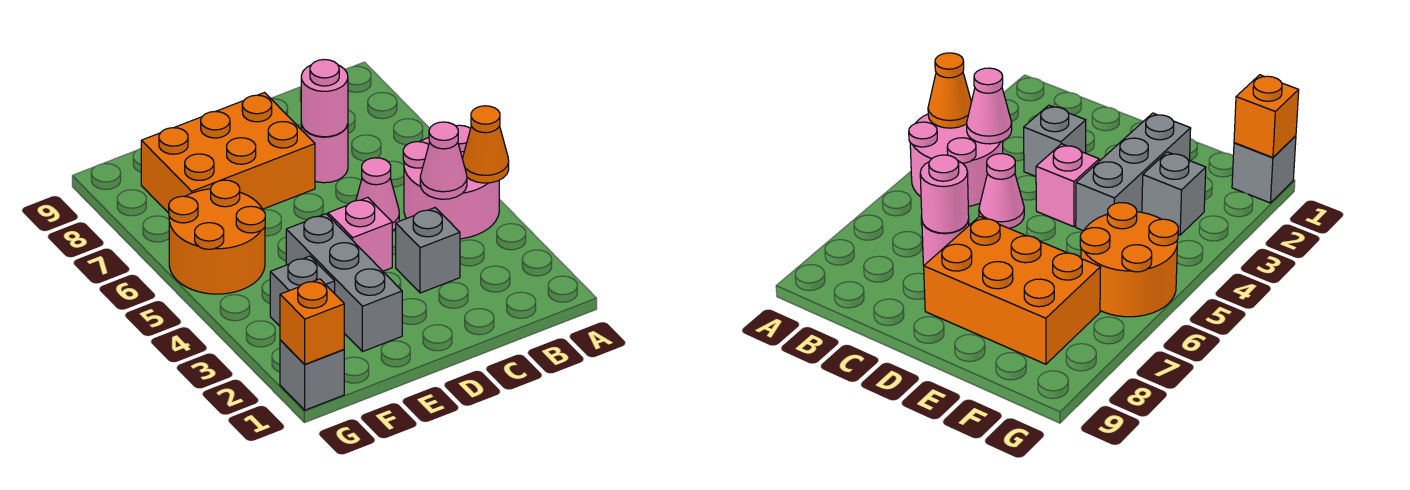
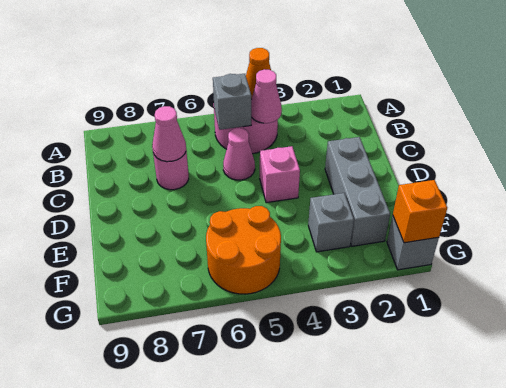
grey brick C3 level 1 -> grey brick B5 level 2
pink round brick C7 level 2 -> pink cone C7 level 2
orange brick D7:F8 level 1 -> none
grey brick E2:E4 level 1 -> grey brick D2:F2 level 1

